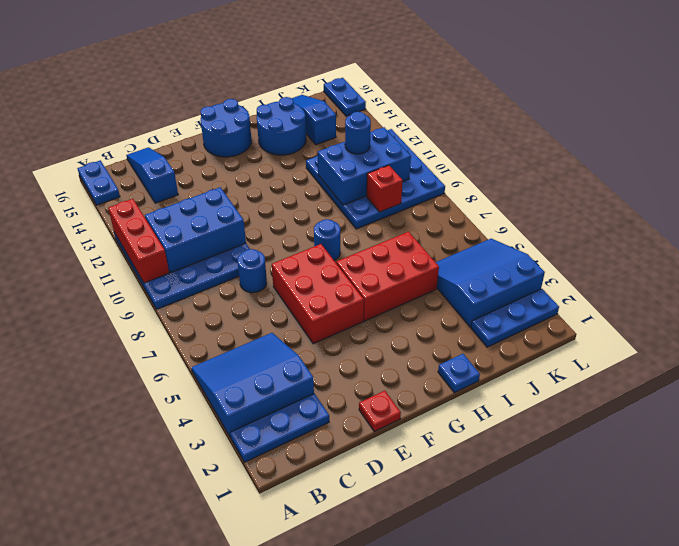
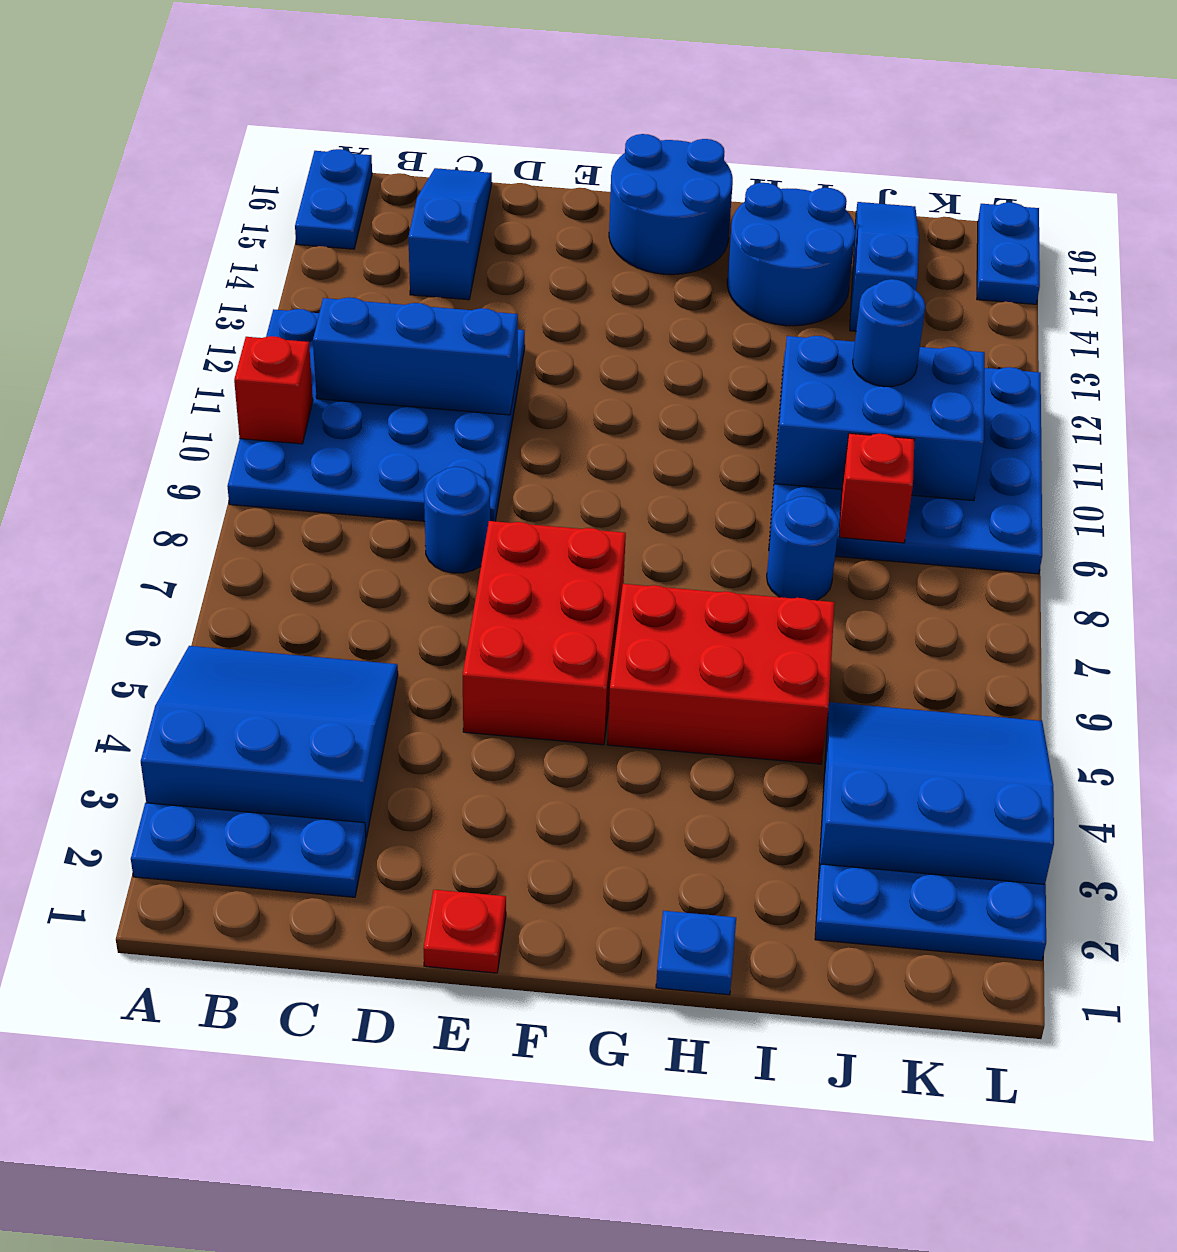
red brick A10:A12 level 2 -> red brick A10 level 2
blue brick B10:D11 level 2 -> blue brick B11:D11 level 2
blue round brick G8 level 1 -> blue round brick I8 level 1

